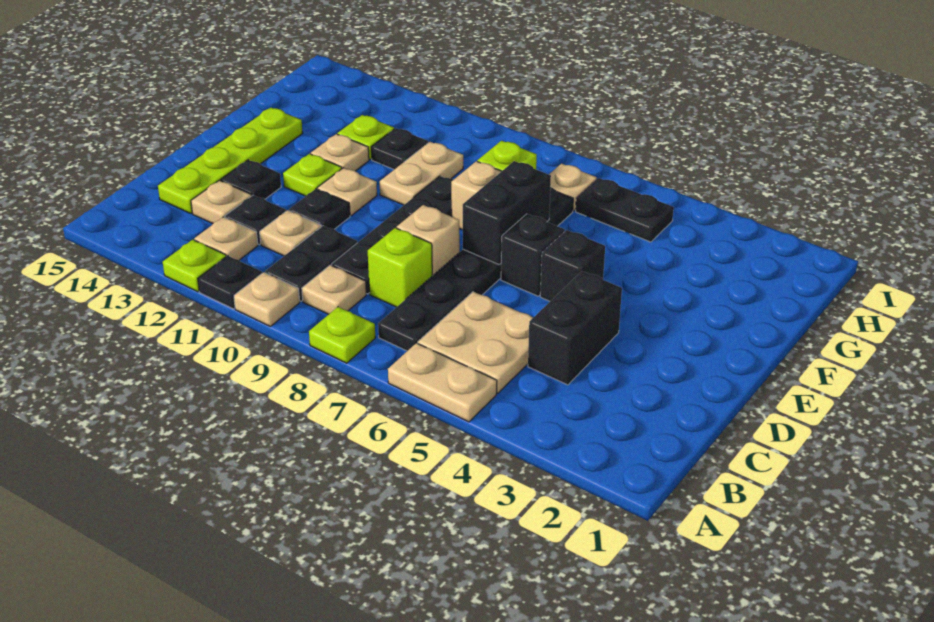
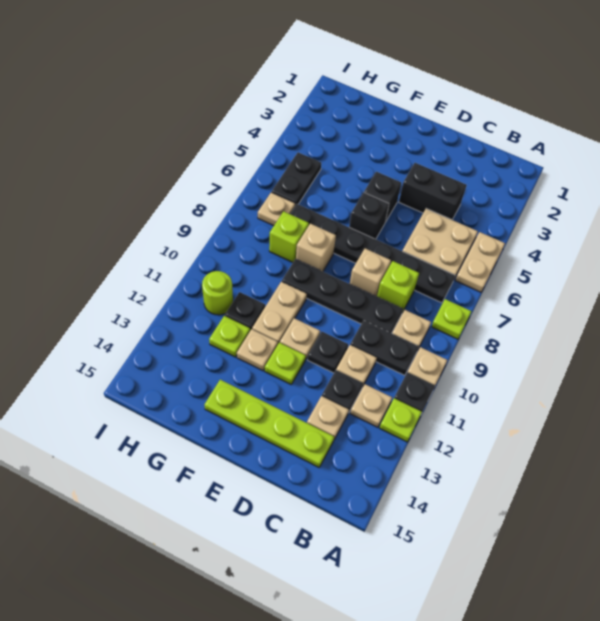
black plate D13 level 1 -> none
black brick E7:F7 level 2 -> none
tan plate F10:G10 level 1 -> tan plate F10:F11 level 1
none -> lime round brick H11 level 1

